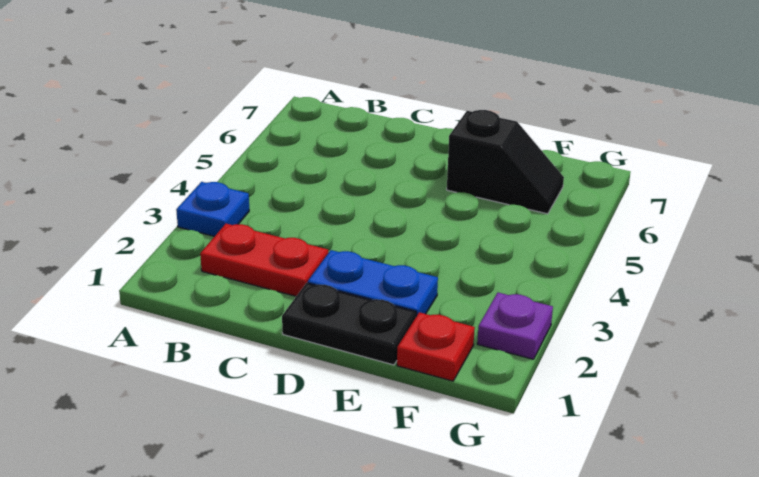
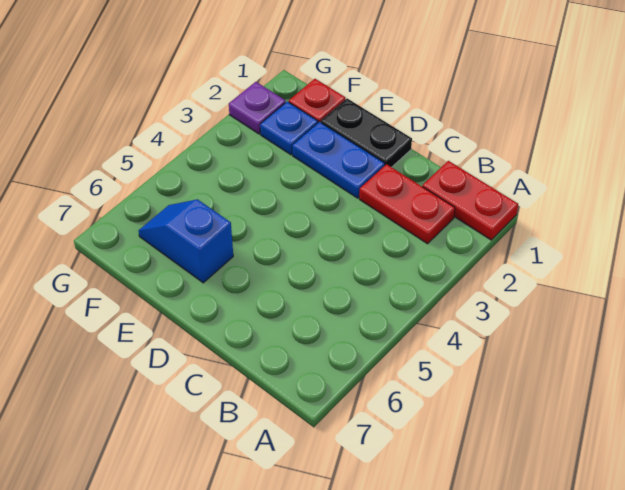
none -> red plate A1:B1 level 1
blue plate A3 level 1 -> blue plate F2 level 1
black slope E6:F6 level 1 top E -> blue slope E6:F6 level 1 top E

